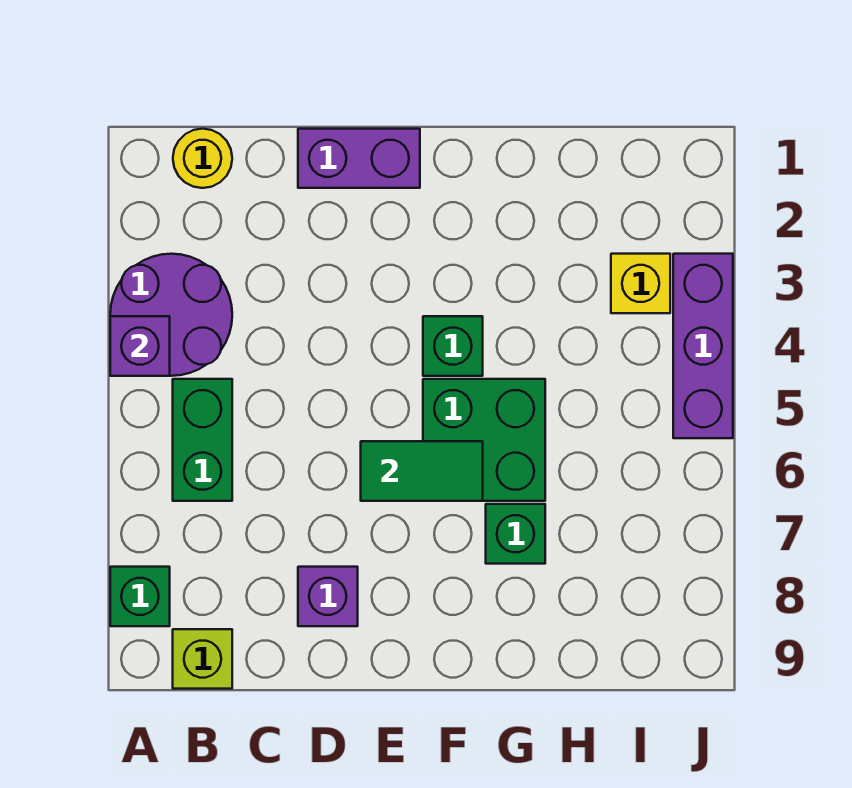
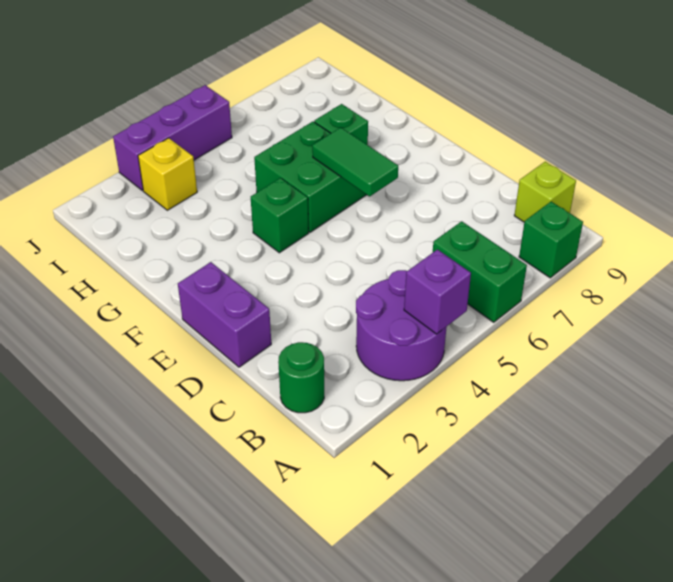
yellow round brick B1 level 1 -> green round brick B1 level 1
green brick B5:B6 level 1 -> green brick A6:B6 level 1
purple brick D8 level 1 -> none

